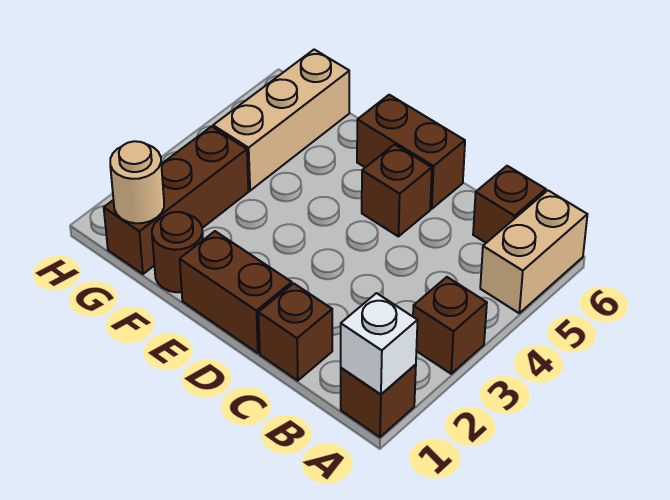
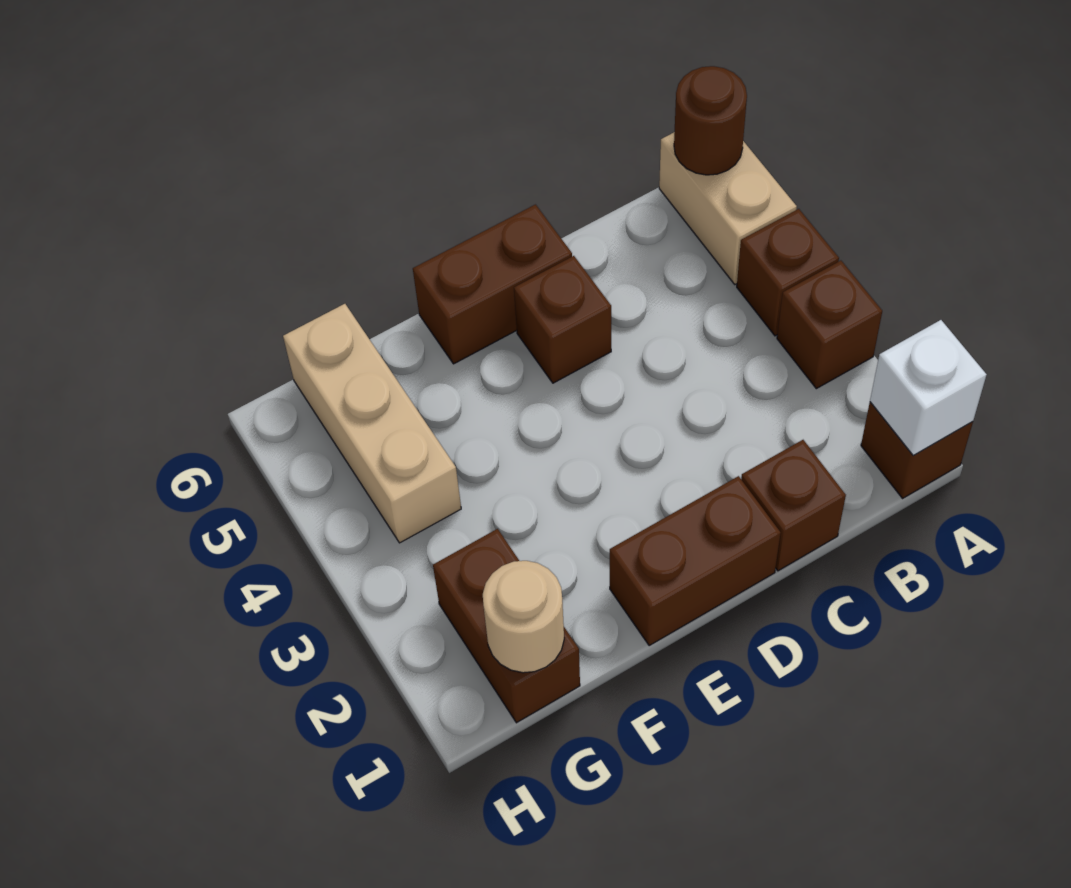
brown brick B6 level 1 -> brown brick A4 level 1
brown round brick F1 level 1 -> brown round brick A6 level 2
brown brick G1:G3 level 1 -> brown brick G1:G2 level 1

